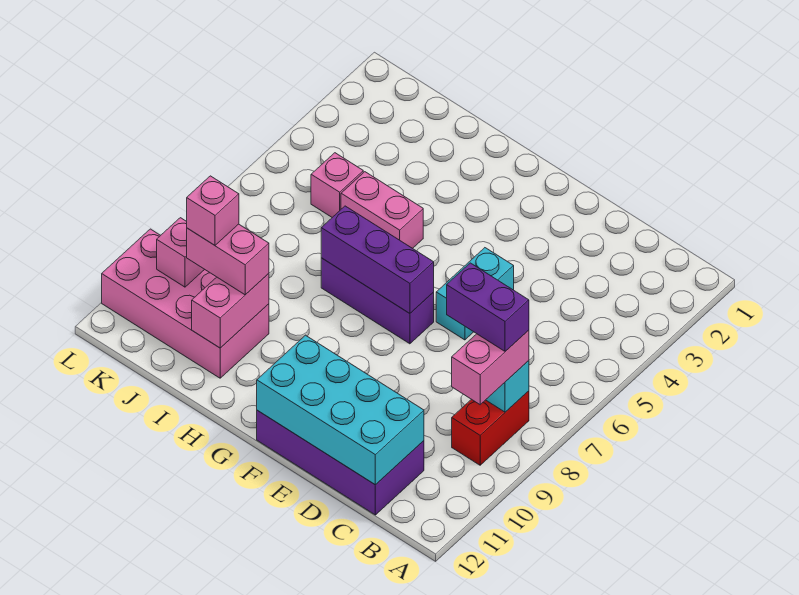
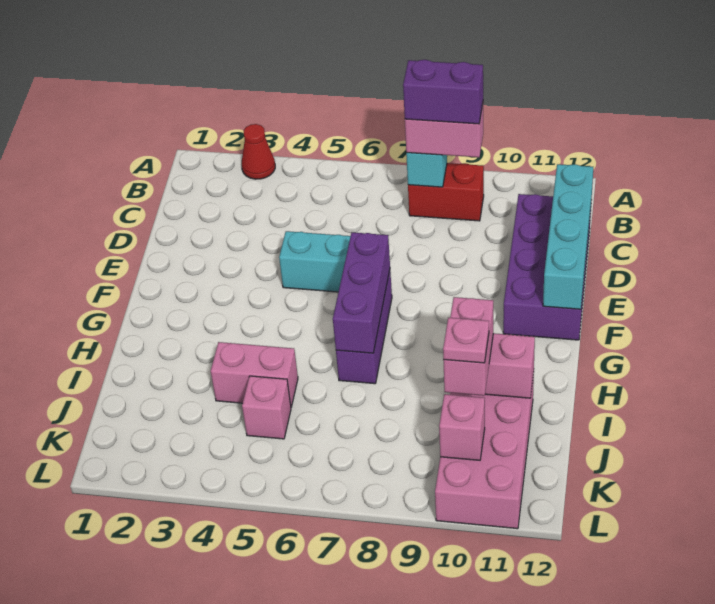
none -> red cone A3 level 1
purple brick B8:C8 level 4 -> purple brick B8:B9 level 4
cyan brick C11:F12 level 2 -> cyan brick C12:F12 level 2
pink brick H5:I5 level 1 -> pink brick I4:I5 level 1
pink brick J10 level 4 -> pink plate J10 level 4

